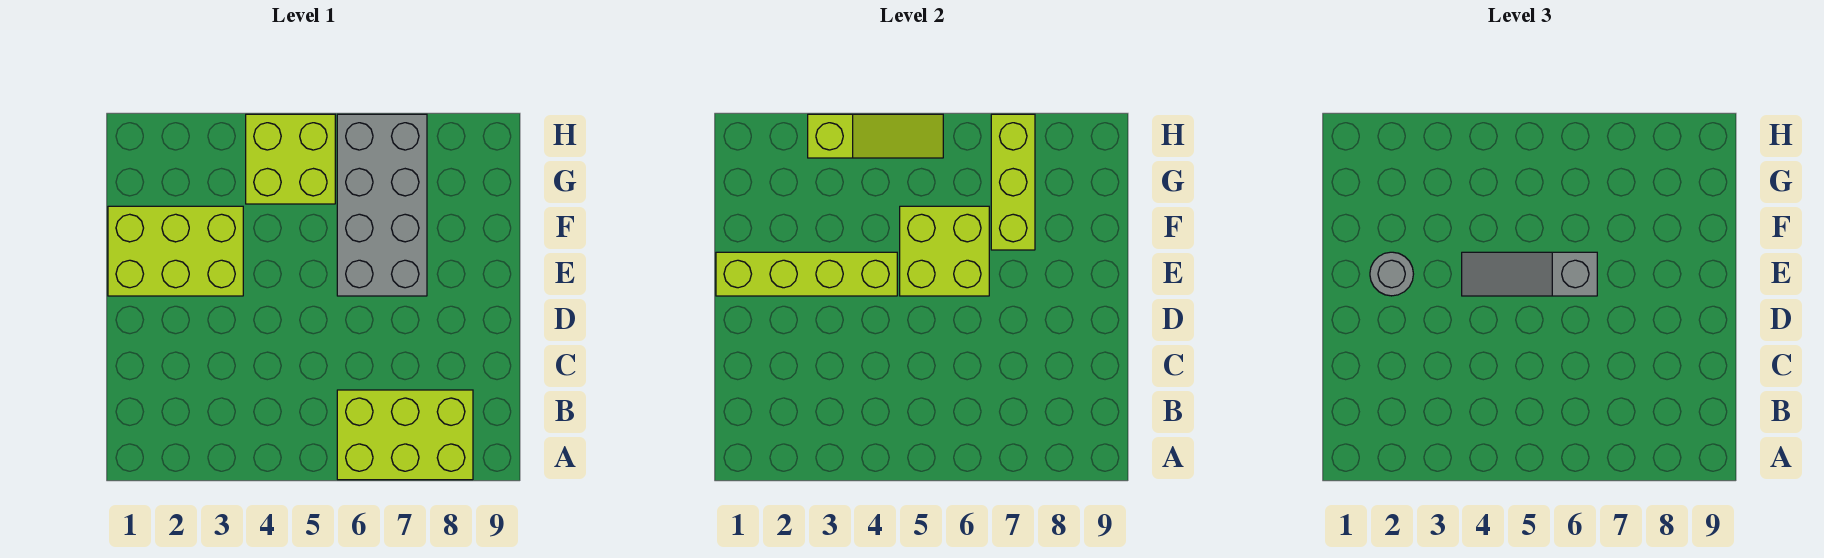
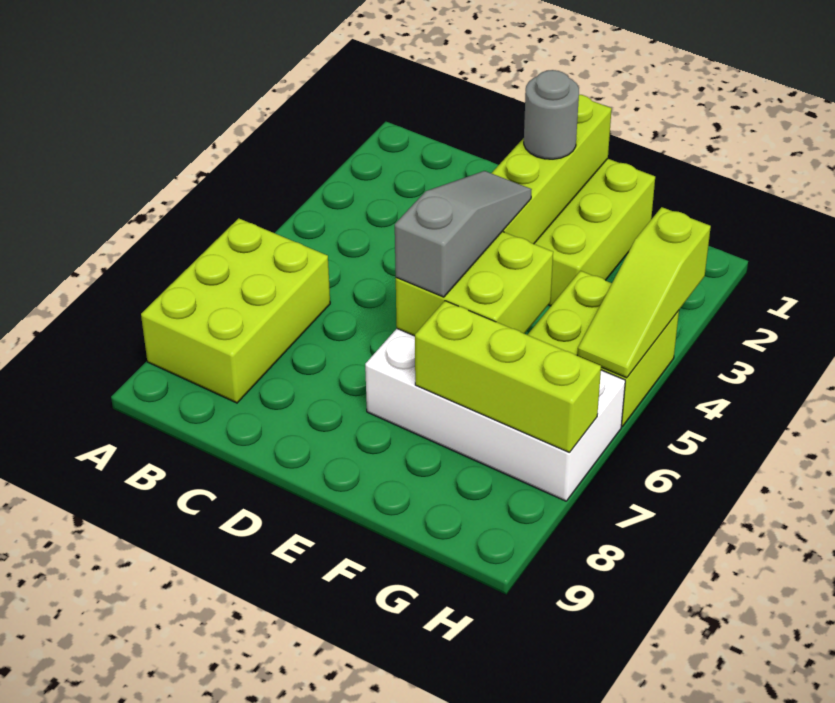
grey brick E6:H7 level 1 -> white brick E6:H7 level 1

